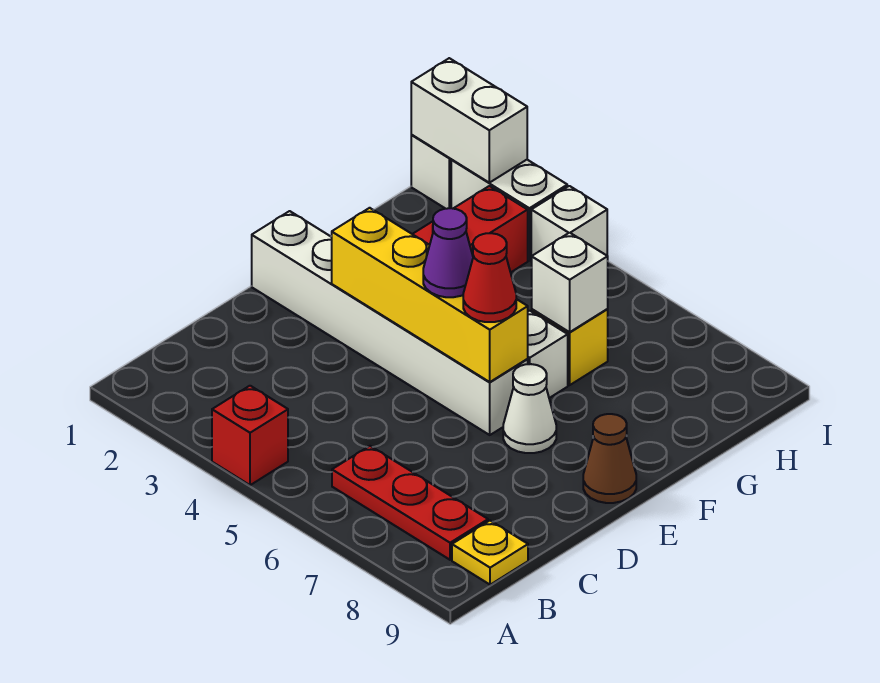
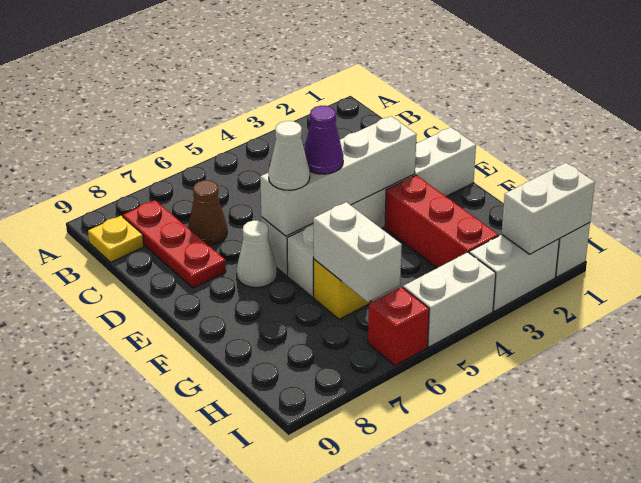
red brick A4 level 1 -> red brick I6 level 1
red plate B6:B8 level 1 -> red plate B8:D8 level 1
yellow brick E3:E6 level 2 -> white brick E3:E6 level 2
red cone E6 level 3 -> white cone E6 level 3
brown cone E9 level 1 -> brown cone C7 level 1
white brick G6 level 2 -> white brick G6:H6 level 2
white brick I4 level 1 -> white brick I4:I5 level 1

